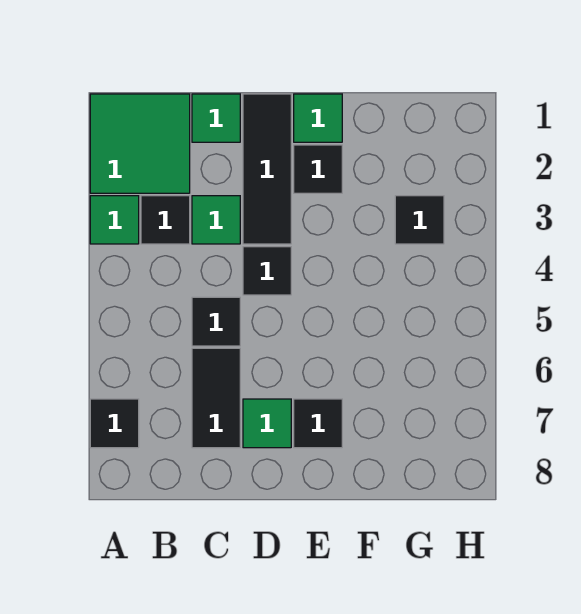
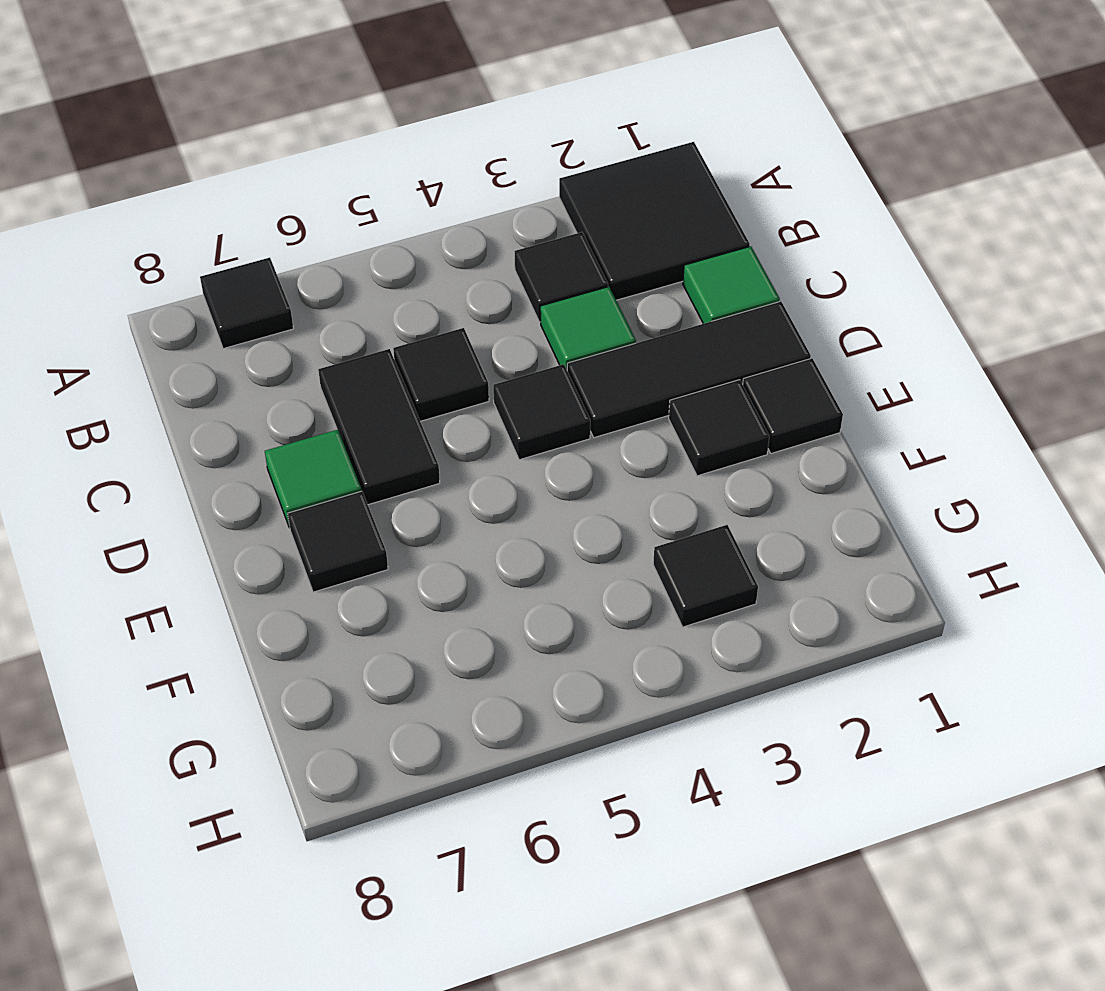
green tile A1:B2 level 1 -> black tile A1:B2 level 1
green tile A3 level 1 -> none
black tile C6:C7 level 1 -> black tile C6:D6 level 1
green tile E1 level 1 -> black tile E1 level 1

